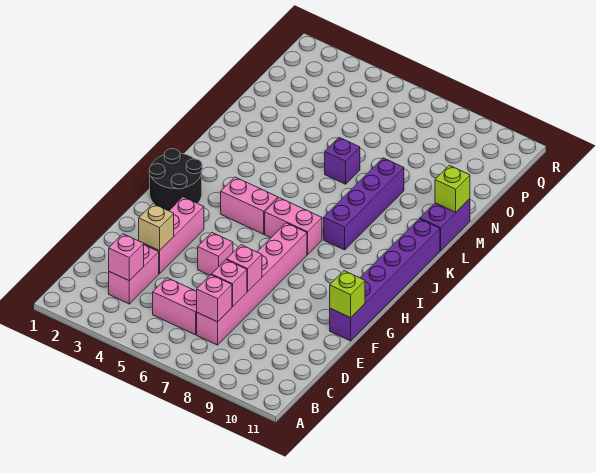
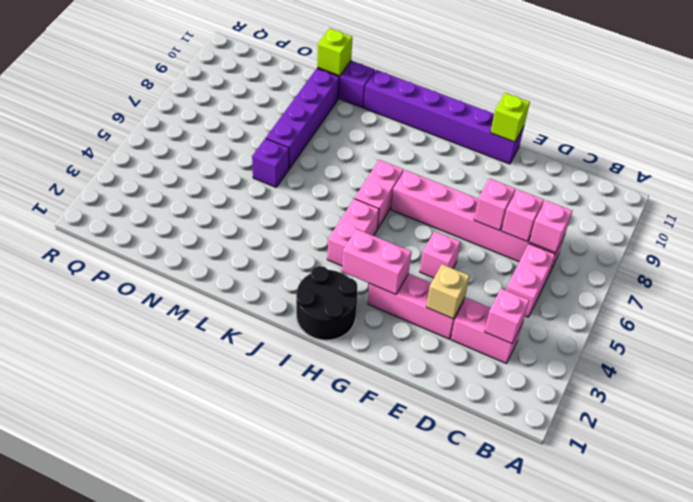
none -> pink brick G3:H3 level 2
purple brick J8:M8 level 1 -> purple brick M7:M10 level 1

